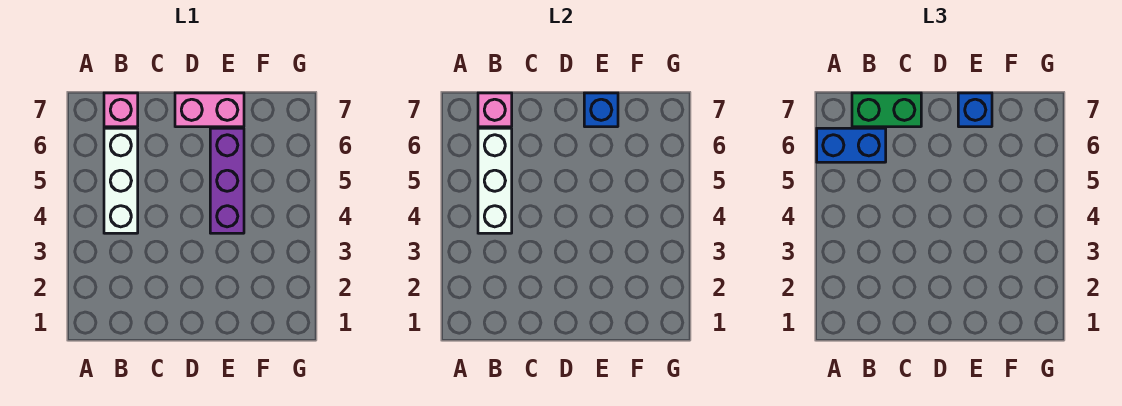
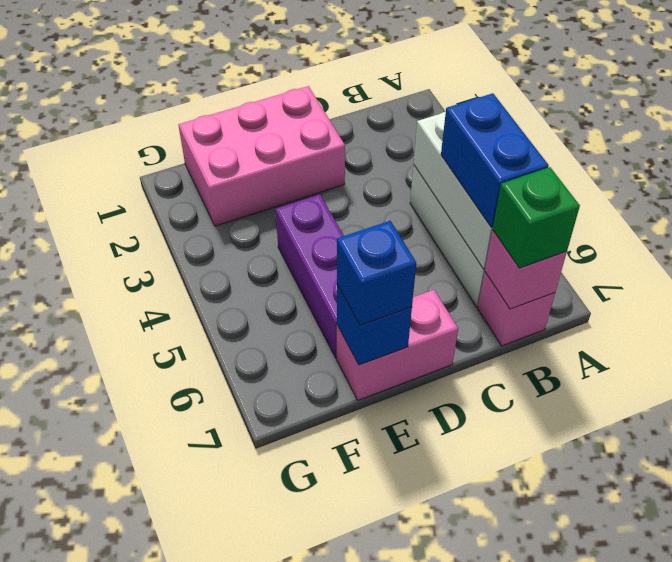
blue brick A6:B6 level 3 -> blue brick B5:B6 level 3
green brick B7:C7 level 3 -> green brick B7 level 3
none -> pink brick D1:F2 level 1

